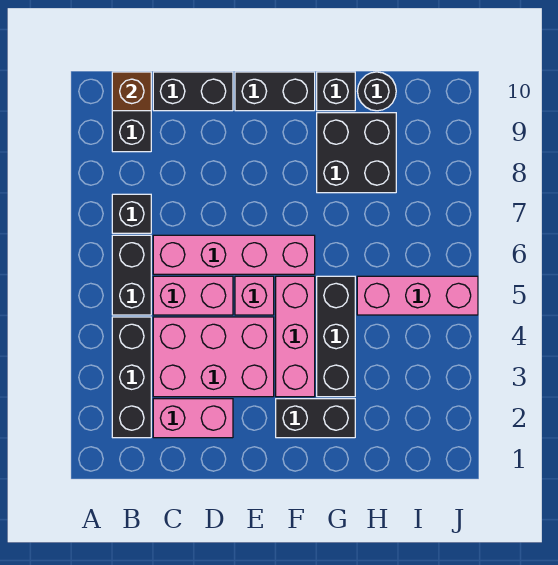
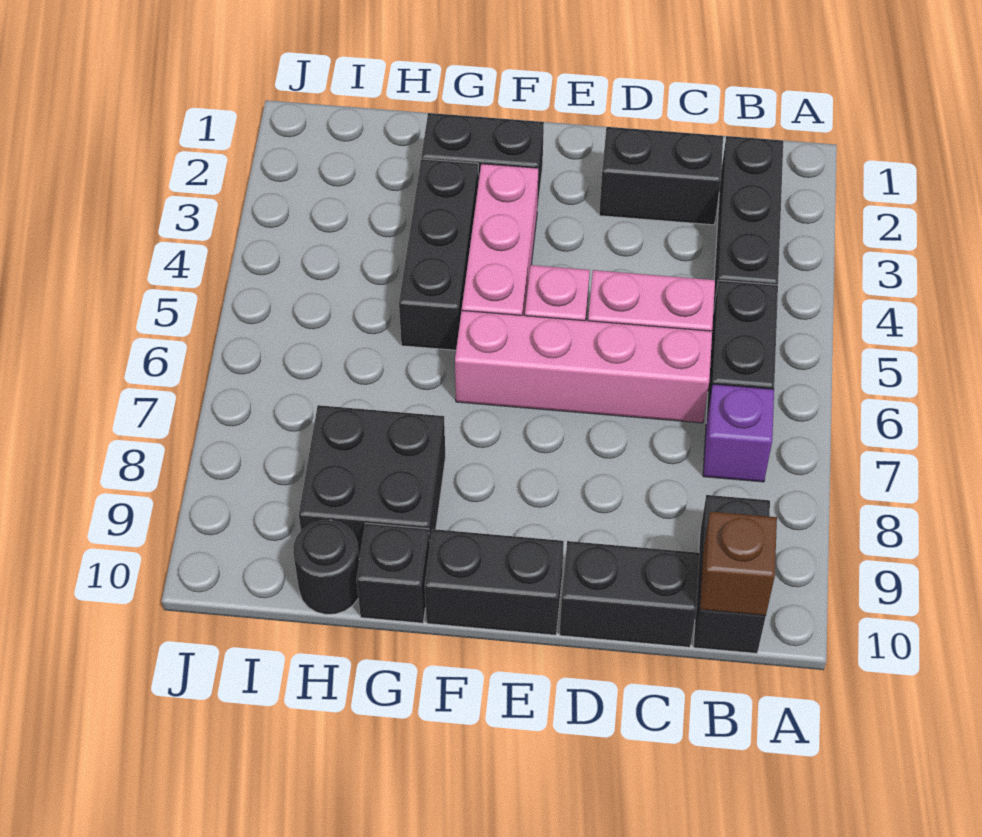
black brick B7 level 1 -> purple brick B7 level 1
pink brick C2:D2 level 1 -> black brick C2:D2 level 1
pink brick C3:E4 level 1 -> none
pink brick H5:J5 level 1 -> none

